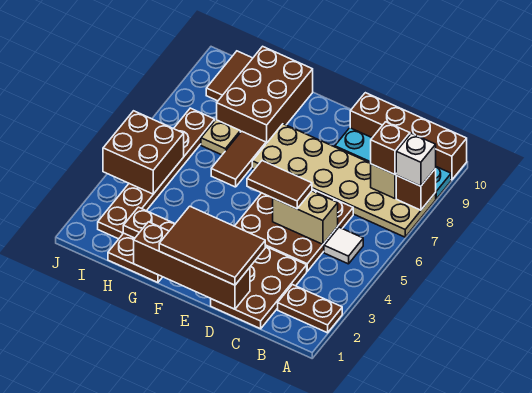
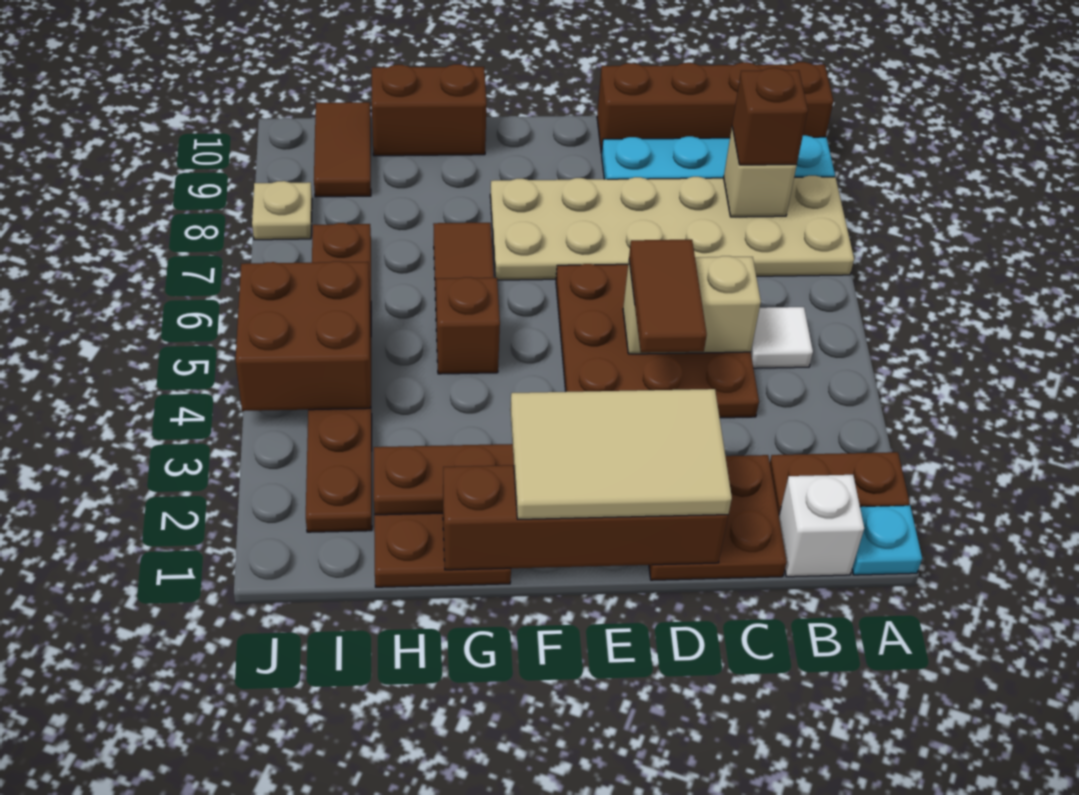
none -> cyan plate A1 level 1
brown brick A8 level 2 -> brown brick G5 level 1
white brick A8 level 3 -> white brick B1 level 1
brown plate C1:D3 level 1 -> brown plate C1:D2 level 1
brown tile D1:F2 level 3 -> tan tile D1:F2 level 3
brown tile D5:E5 level 3 -> brown tile D4:D5 level 3
brown brick G8:H10 level 1 -> brown brick G10:H10 level 1
tan plate H7 level 1 -> tan plate J8 level 1

